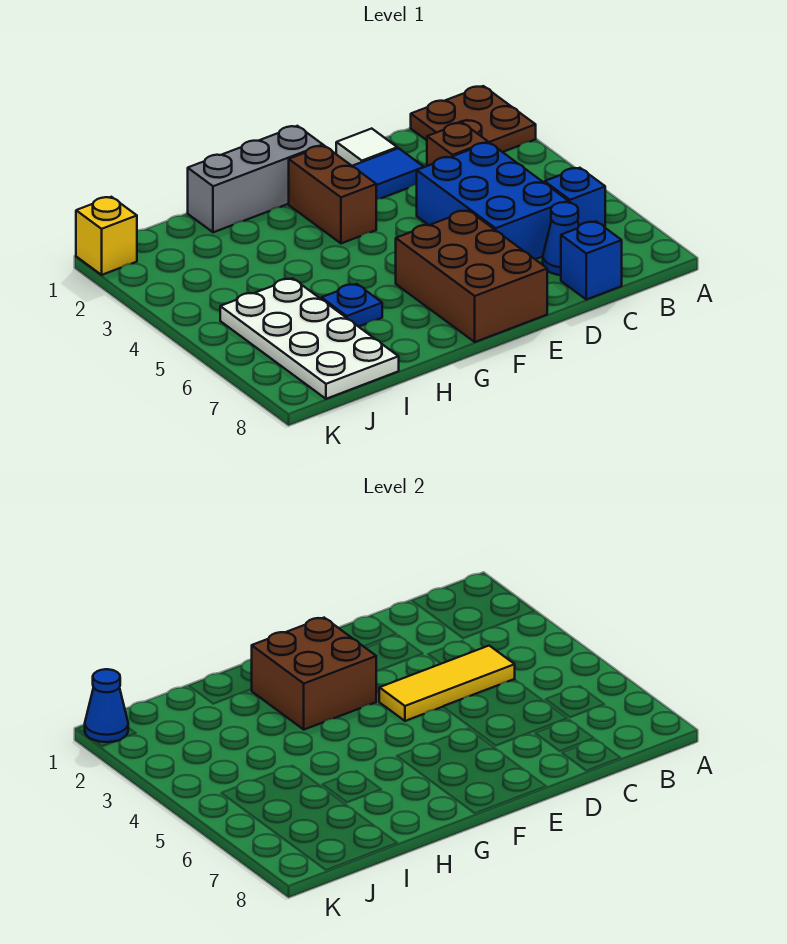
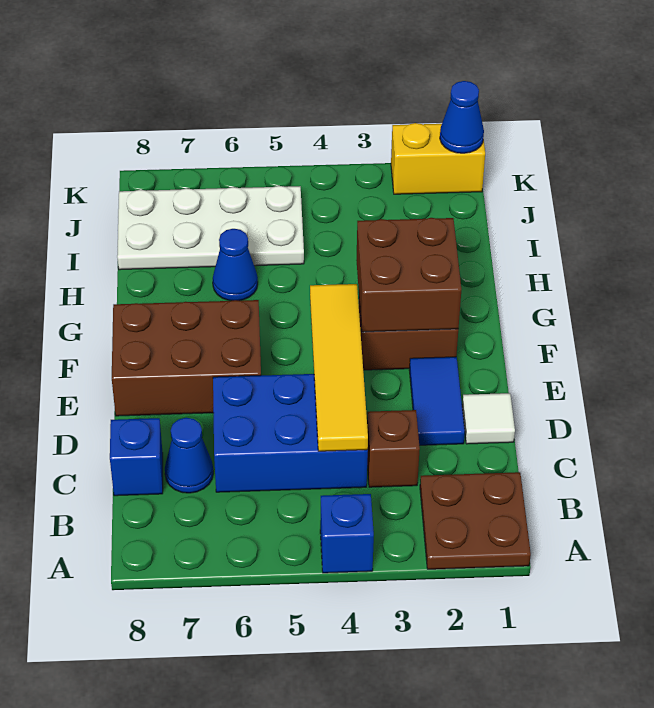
blue brick B6 level 1 -> blue brick A4 level 1
yellow tile C4:E4 level 2 -> yellow tile C4:F4 level 2
grey brick F1:H1 level 1 -> none
blue plate H6 level 1 -> blue cone H6 level 1
yellow brick K1 level 1 -> yellow brick K1:K2 level 1

